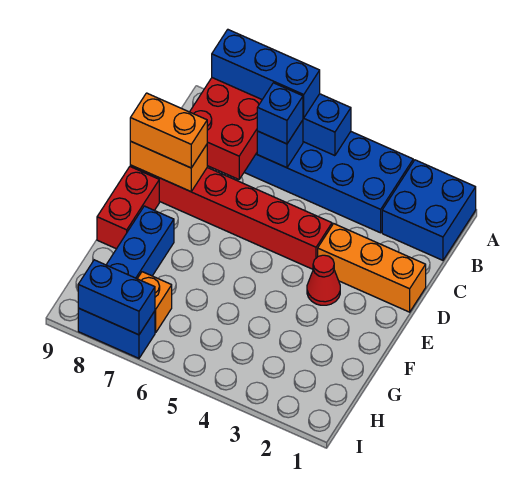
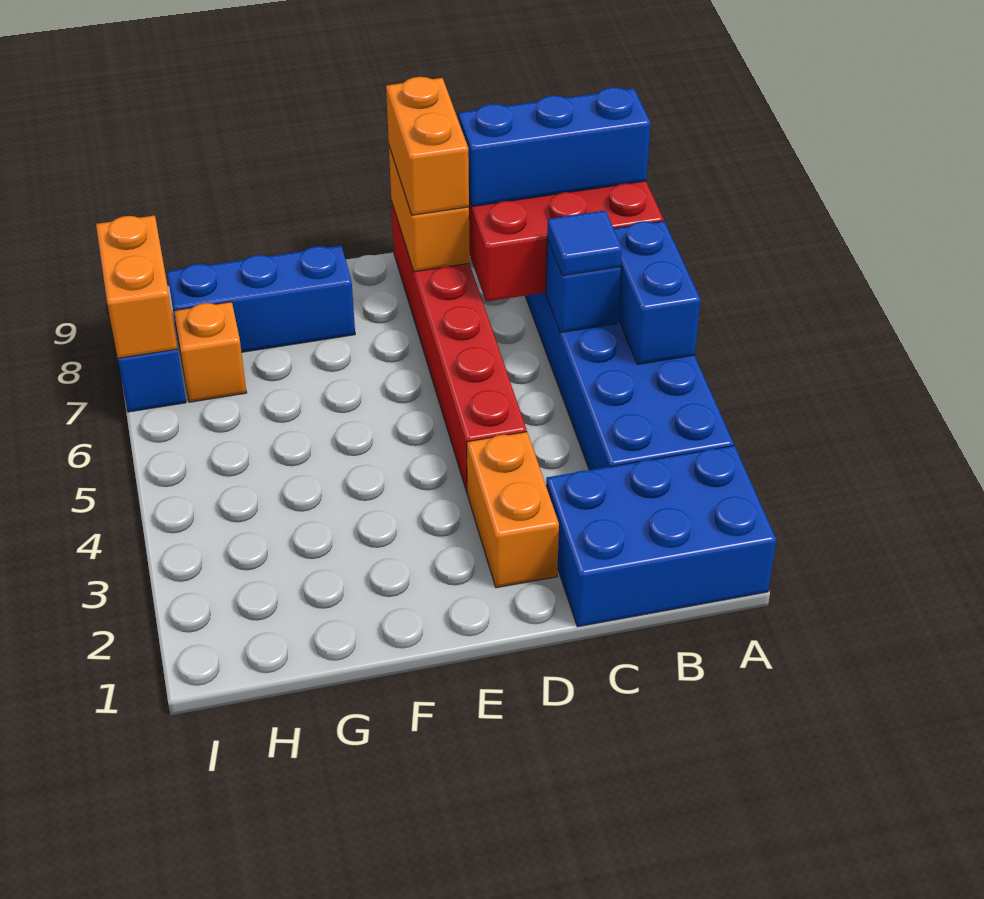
blue brick A1:B2 level 1 -> blue brick A1:C2 level 1
blue brick A6:A8 level 3 -> blue brick A8:C8 level 3
blue brick B6 level 3 -> blue tile B6 level 3
orange brick D1:D3 level 1 -> orange brick D2:D3 level 1
red cone E3 level 1 -> none
red brick E9:F9 level 1 -> none
blue brick I7:I8 level 2 -> orange brick I7:I8 level 2

